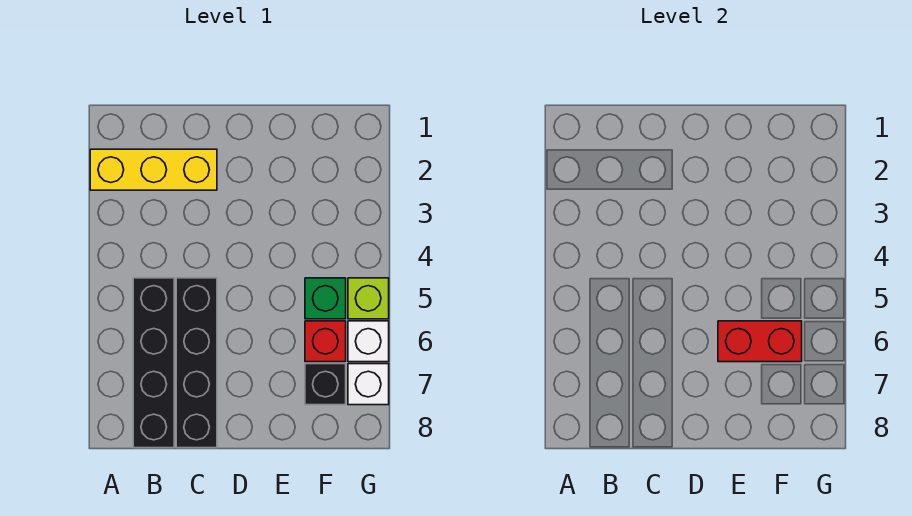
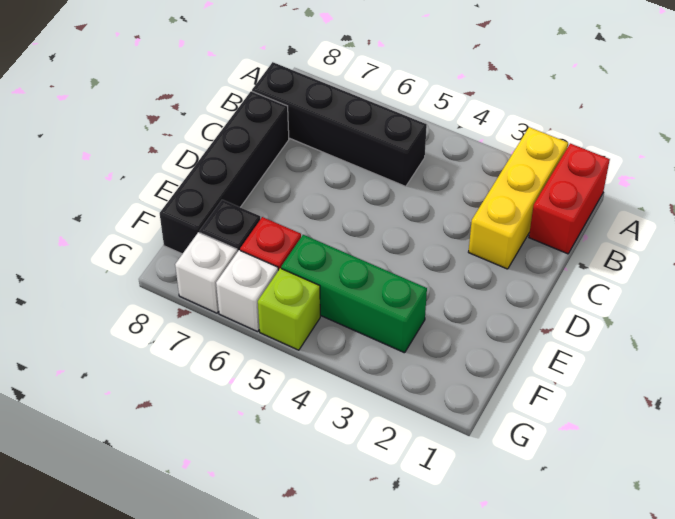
black brick C5:C8 level 1 -> black brick C8:F8 level 1
red brick E6:F6 level 2 -> red brick A1:B1 level 1
green brick F5 level 1 -> green brick F3:F5 level 1

